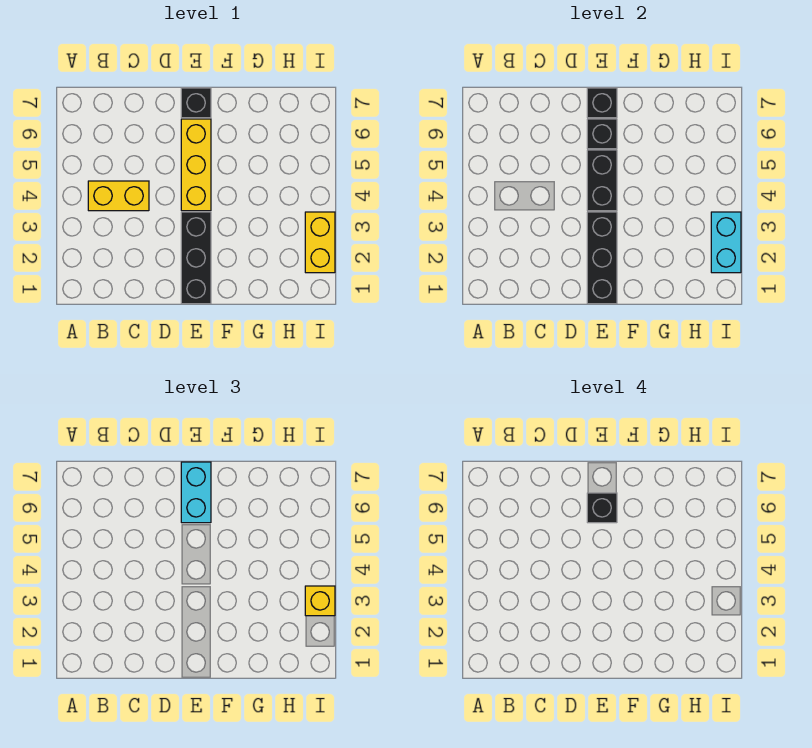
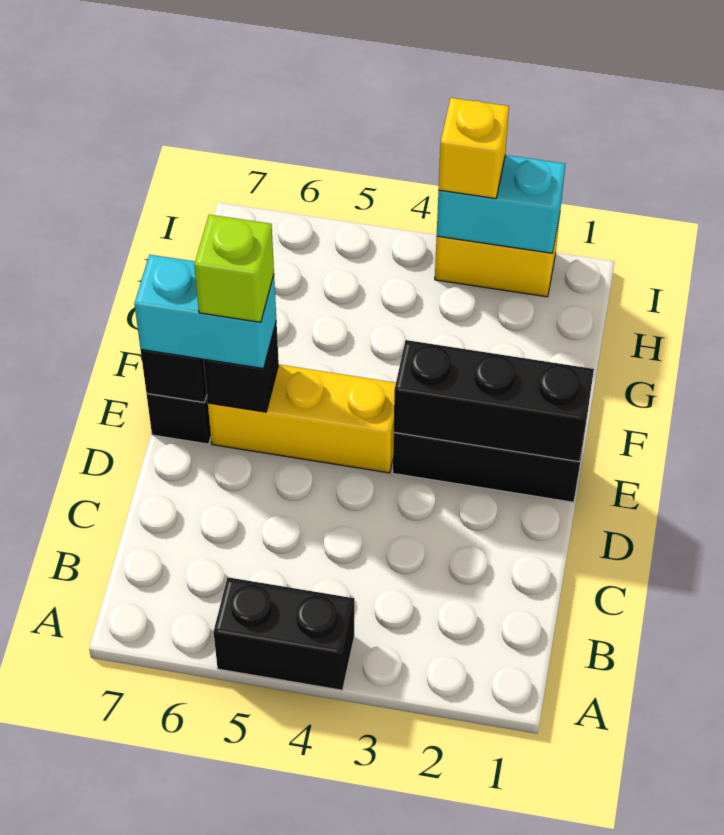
yellow brick B4:C4 level 1 -> none
black brick E4:E5 level 2 -> black brick A4:A5 level 1
black brick E6 level 4 -> lime brick E6 level 4

